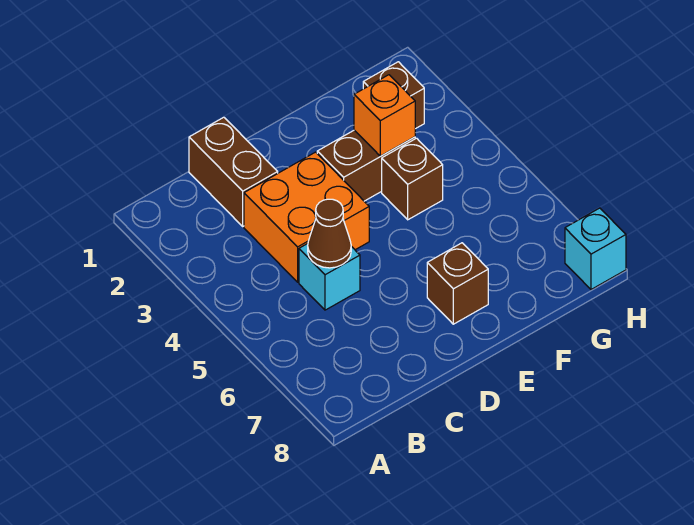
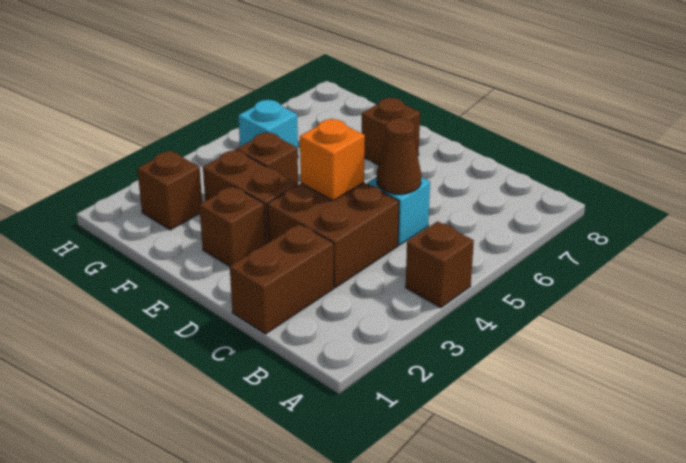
none -> brown brick A4 level 1
orange brick C3:D4 level 1 -> brown brick C3:D4 level 1
none -> brown brick E2 level 1
orange brick F3 level 2 -> orange brick D4 level 2
cyan brick H8 level 1 -> cyan brick G5 level 1

